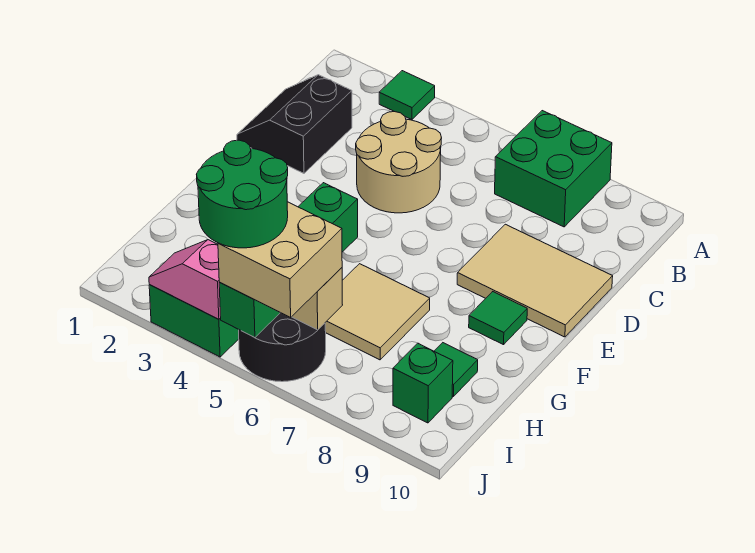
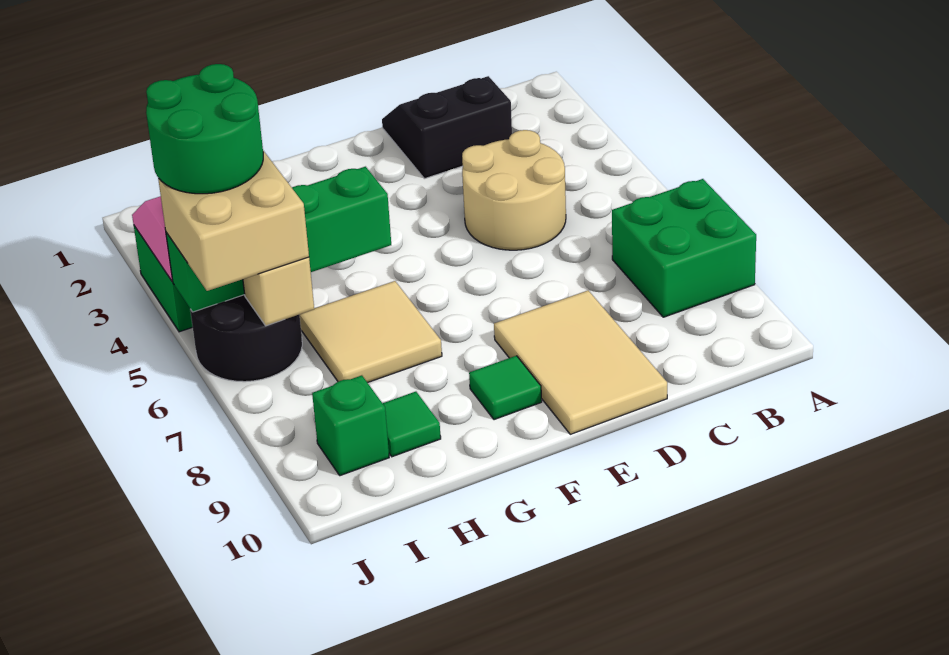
green tile A3 level 1 -> none

